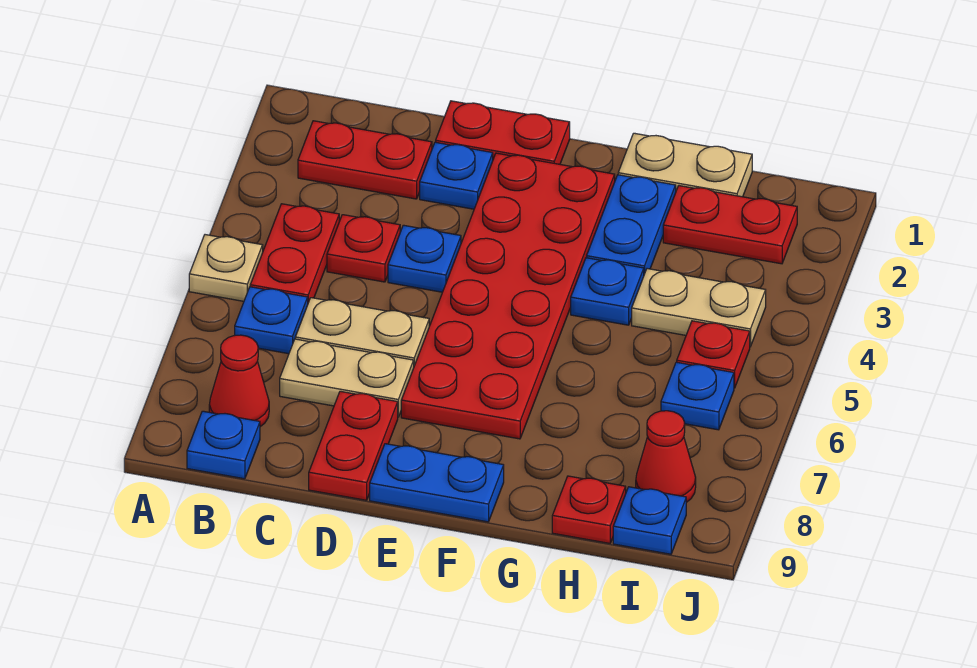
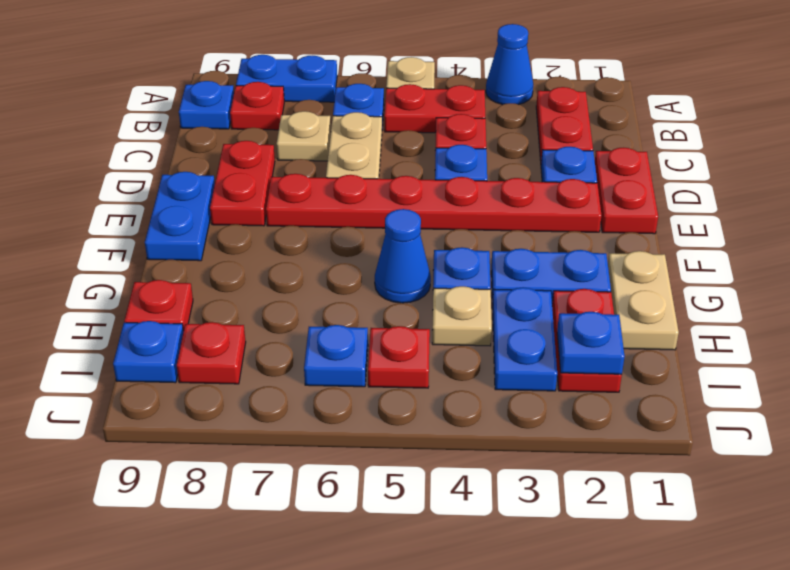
none -> blue cone A3 level 1
none -> blue plate A7:A8 level 1
red cone B8 level 1 -> red plate B8 level 1
tan plate C7:D7 level 1 -> tan plate C7 level 1
red plate D8:D9 level 1 -> red plate D8:E8 level 1
red plate E2:F7 level 1 -> red plate E2:E7 level 1
none -> blue cone G5 level 1
none -> blue plate H3:I3 level 1
tan plate H4:I4 level 1 -> tan plate H4 level 1
none -> blue plate I2 level 2
red cone I8 level 1 -> red plate I8 level 1

